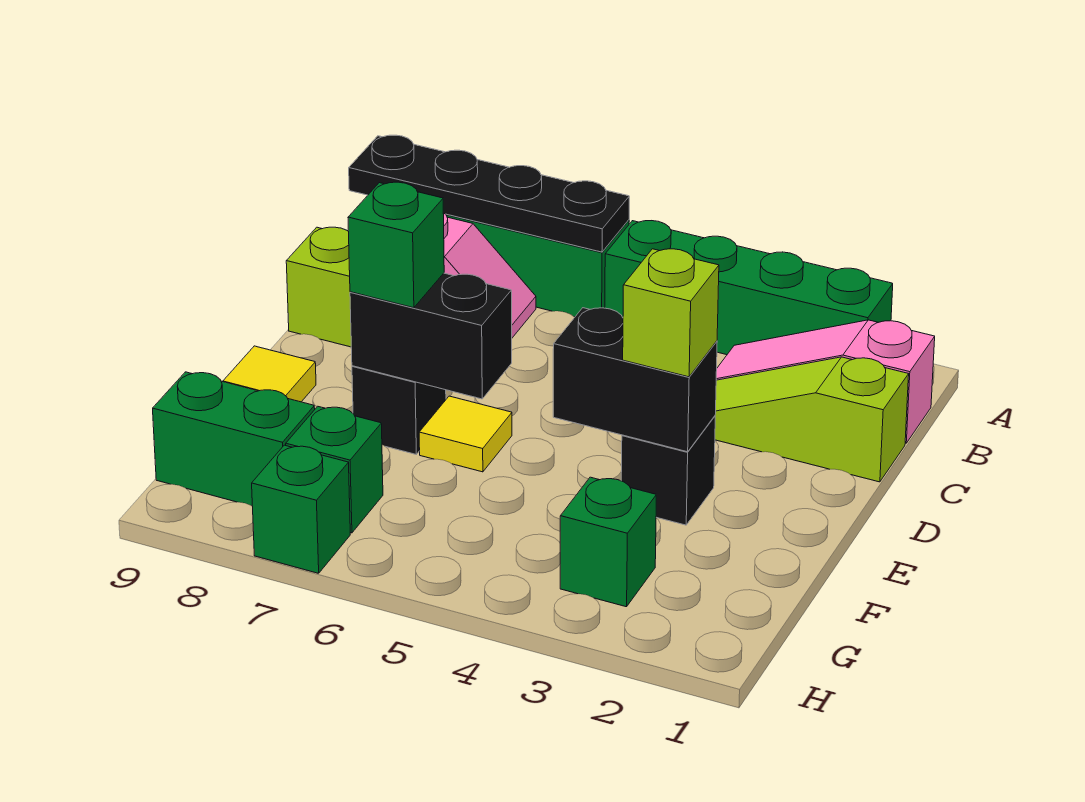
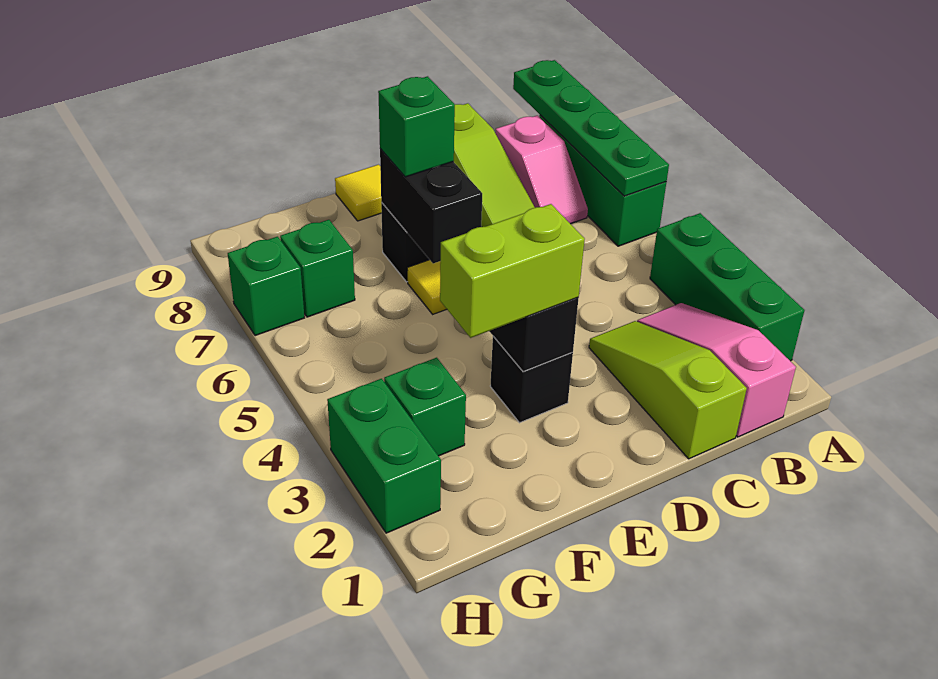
green brick A2:A5 level 1 -> green brick A2:A4 level 1
black plate A6:A9 level 2 -> green plate A6:A9 level 2
lime brick E3 level 3 -> lime brick E3:F3 level 3
green brick G8:G9 level 1 -> green brick H2:H3 level 1

